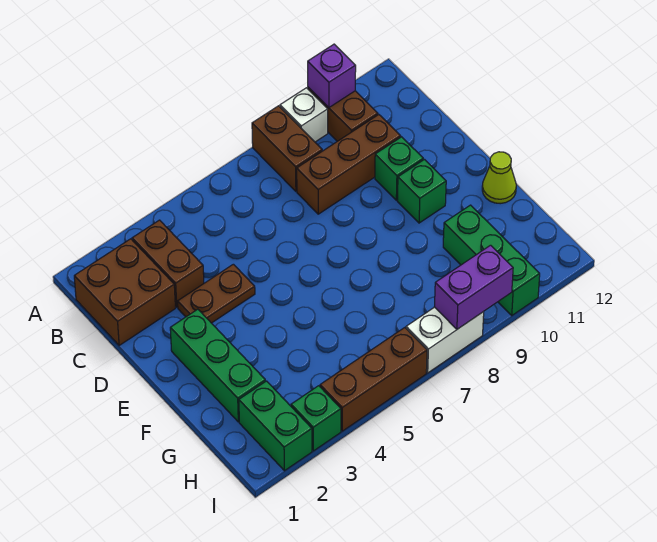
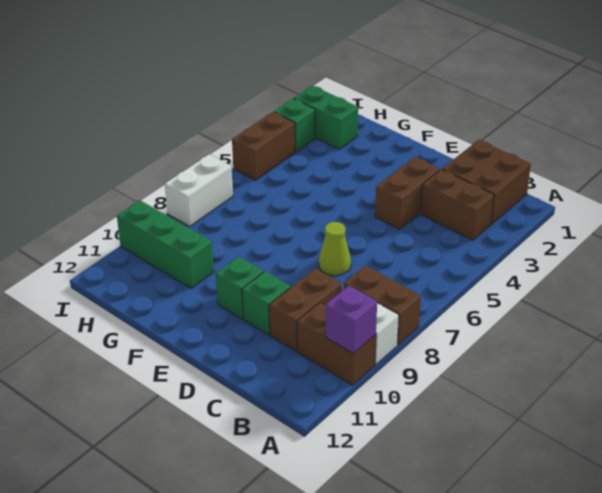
brown brick C8:C10 level 1 -> brown brick C9:C10 level 1
brown plate D3:D4 level 1 -> brown brick D3:D4 level 1
green brick E2:G2 level 1 -> none
lime cone F12 level 1 -> lime cone D7 level 1
brown brick I4:I6 level 1 -> brown brick I4:I5 level 1
purple brick I8:I9 level 2 -> none

